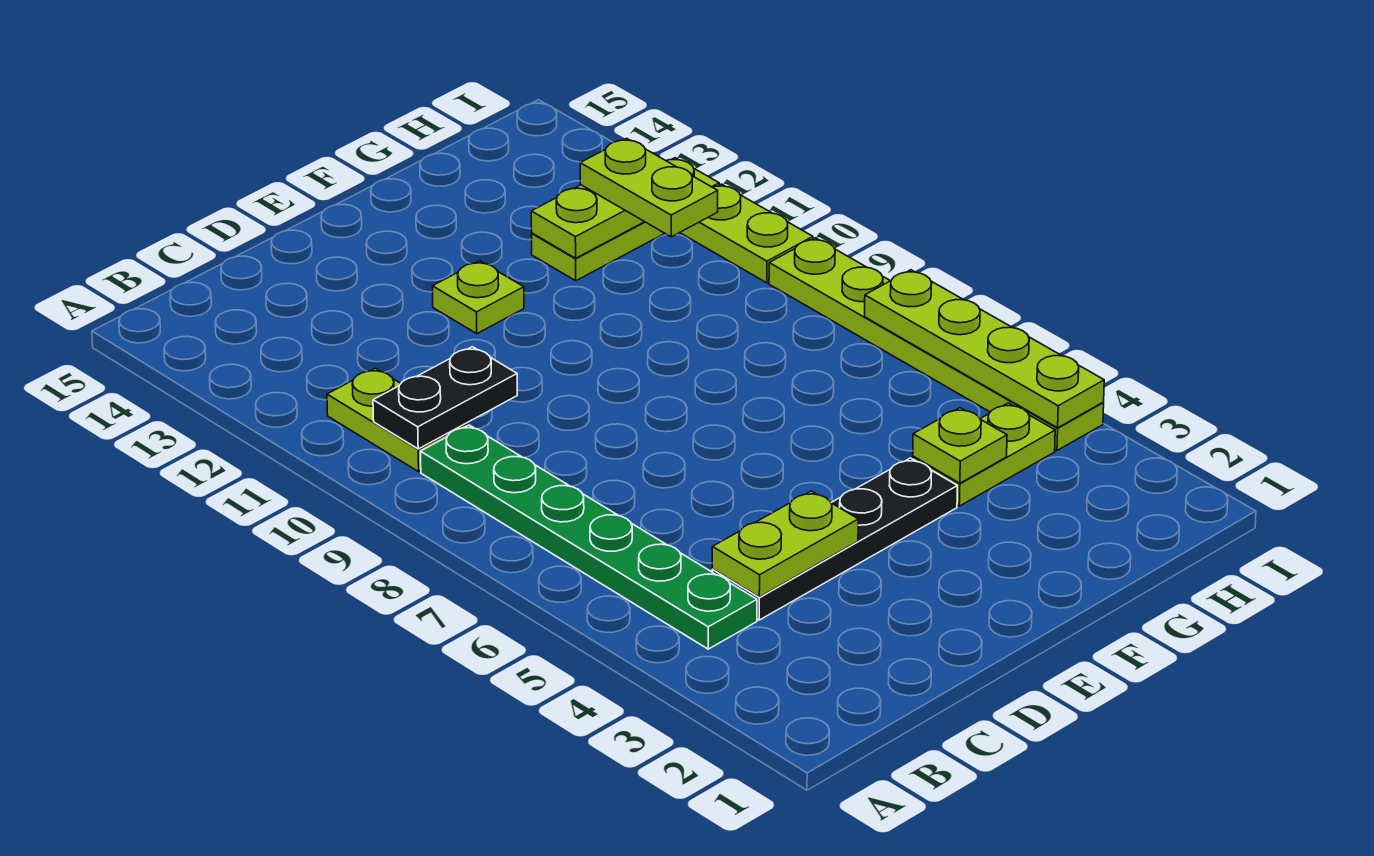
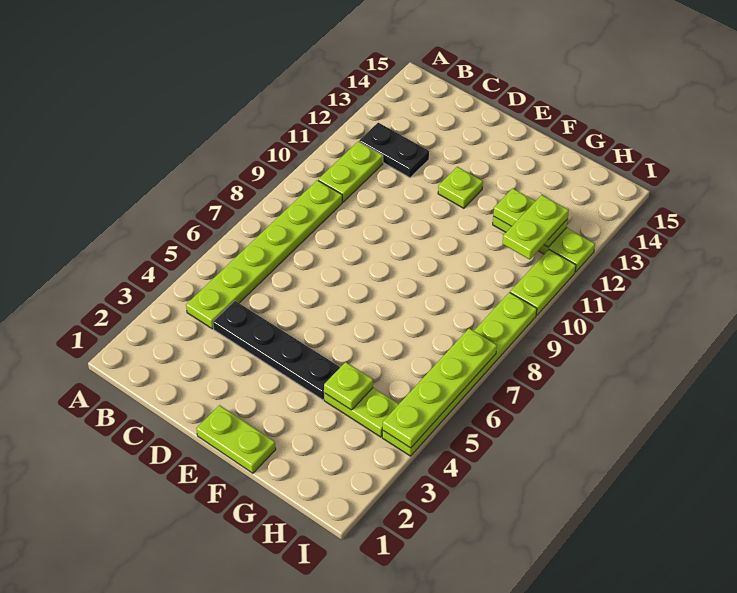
green plate B4:B9 level 1 -> lime plate B4:B9 level 1
black plate B10:C10 level 2 -> black plate B12:C12 level 1
lime plate C4:D4 level 2 -> lime plate E1:F1 level 1

